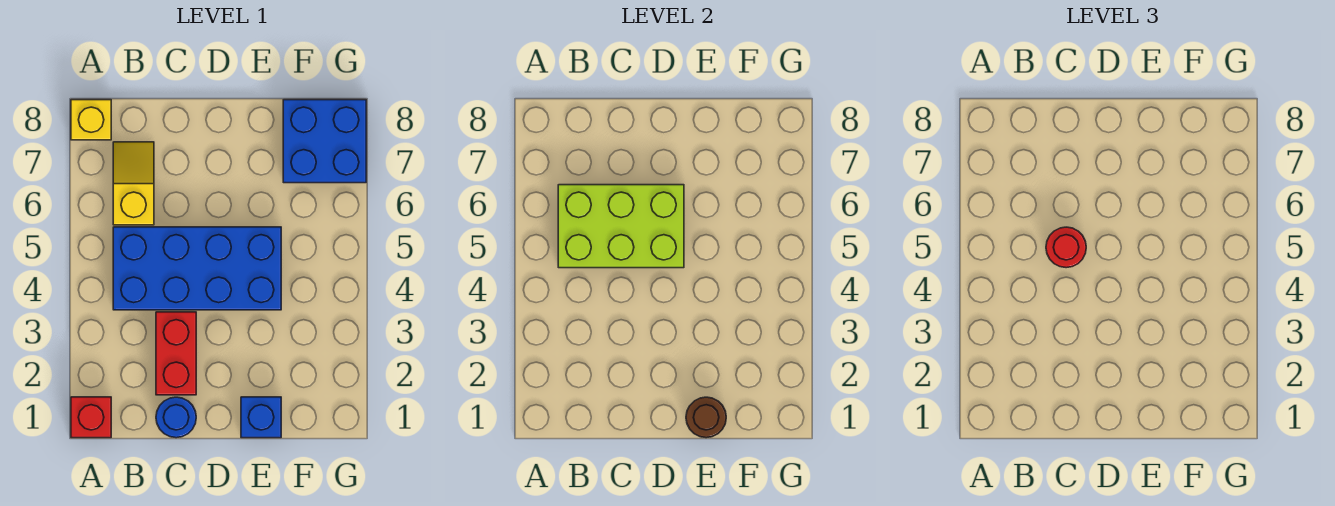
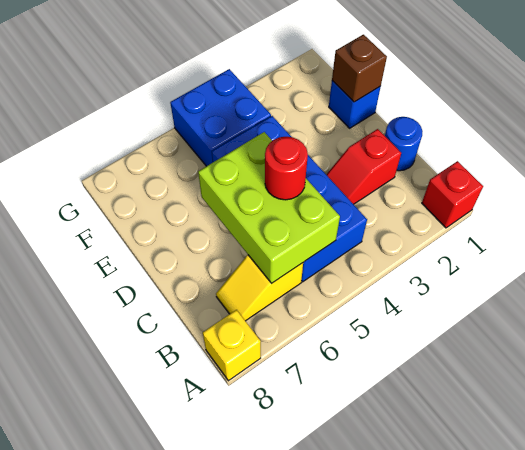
red brick C2:C3 level 1 -> red slope C2:C3 level 1 top 2
brown round brick E1 level 2 -> brown brick E1 level 2
blue brick F7:G8 level 1 -> blue brick F4:G5 level 1

